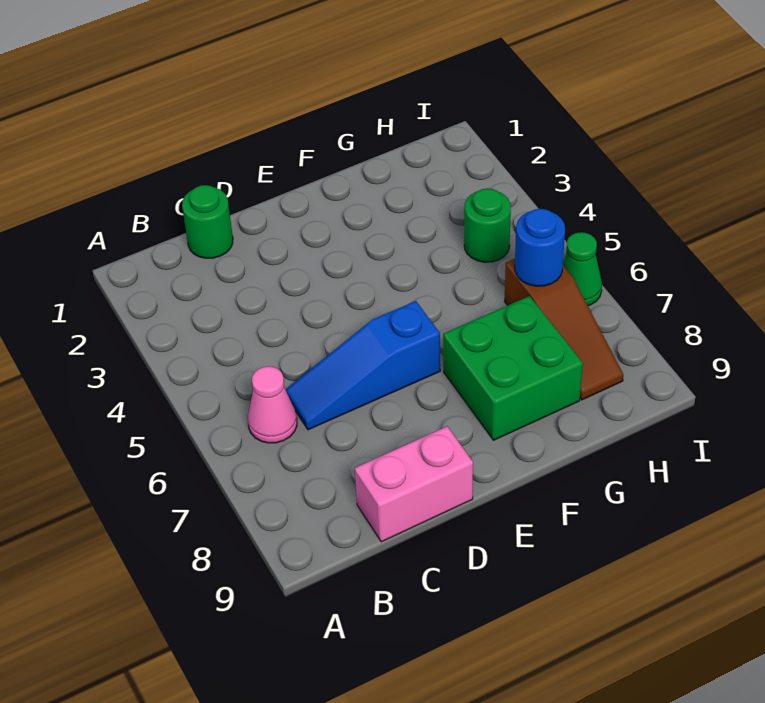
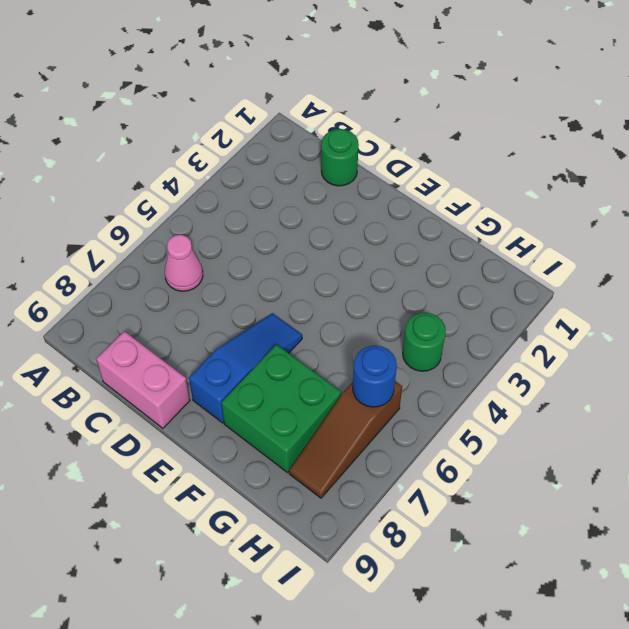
blue slope C6:E6 level 1 top E -> blue slope E6:E8 level 1 top 8
green cone I6 level 1 -> none

